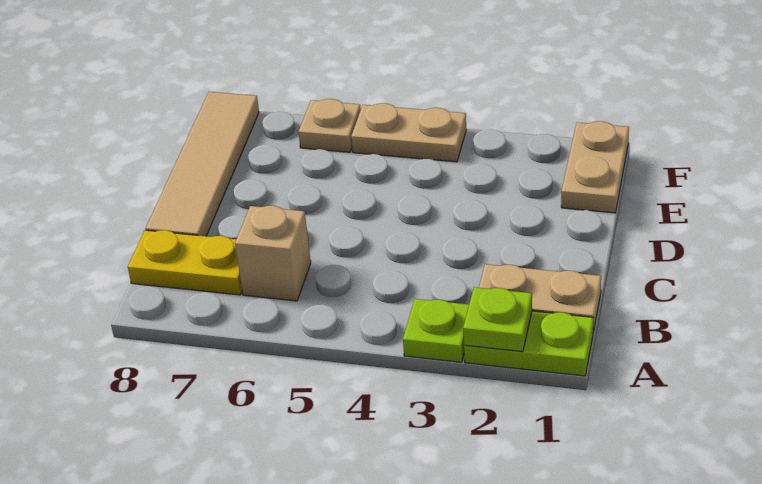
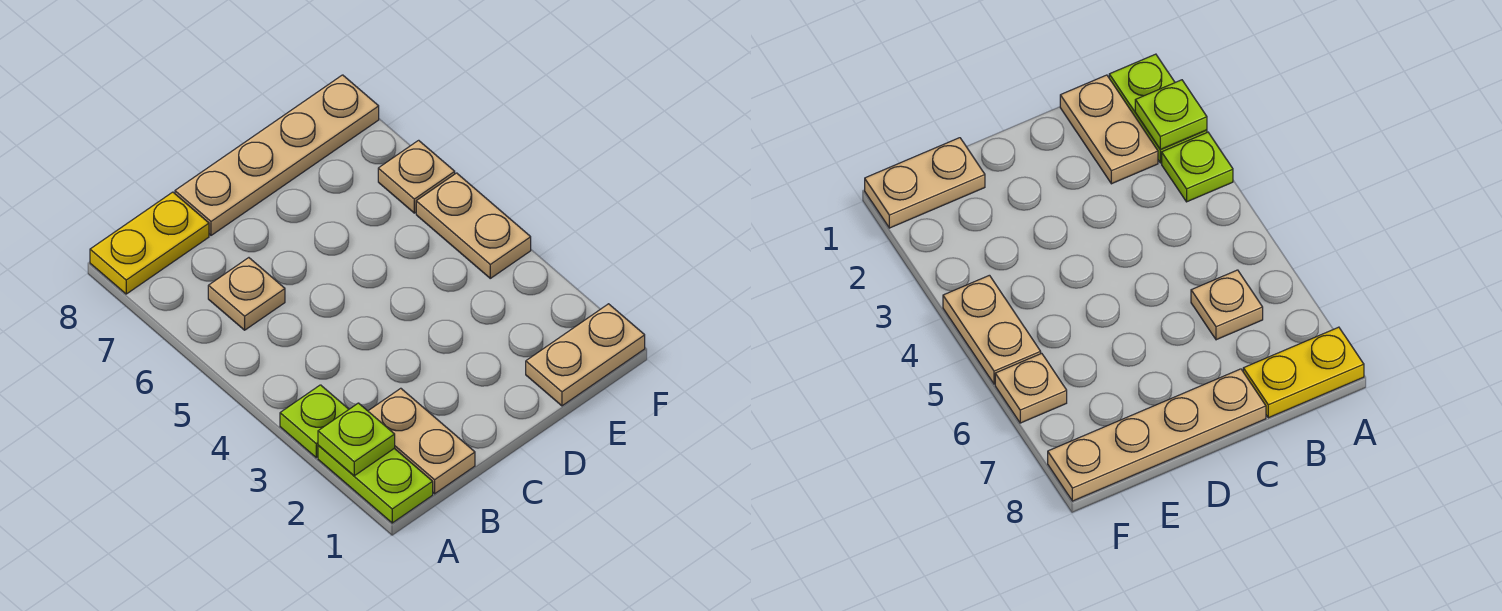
tan brick B6 level 1 -> tan plate B6 level 1
yellow plate B7:B8 level 1 -> yellow plate A8:B8 level 1
tan tile C8:F8 level 1 -> tan plate C8:F8 level 1

